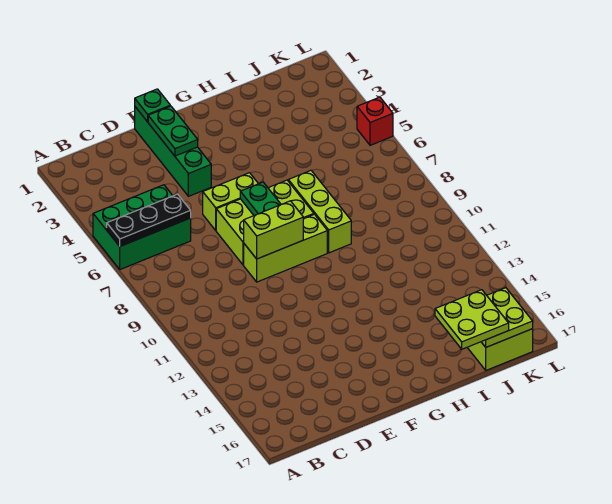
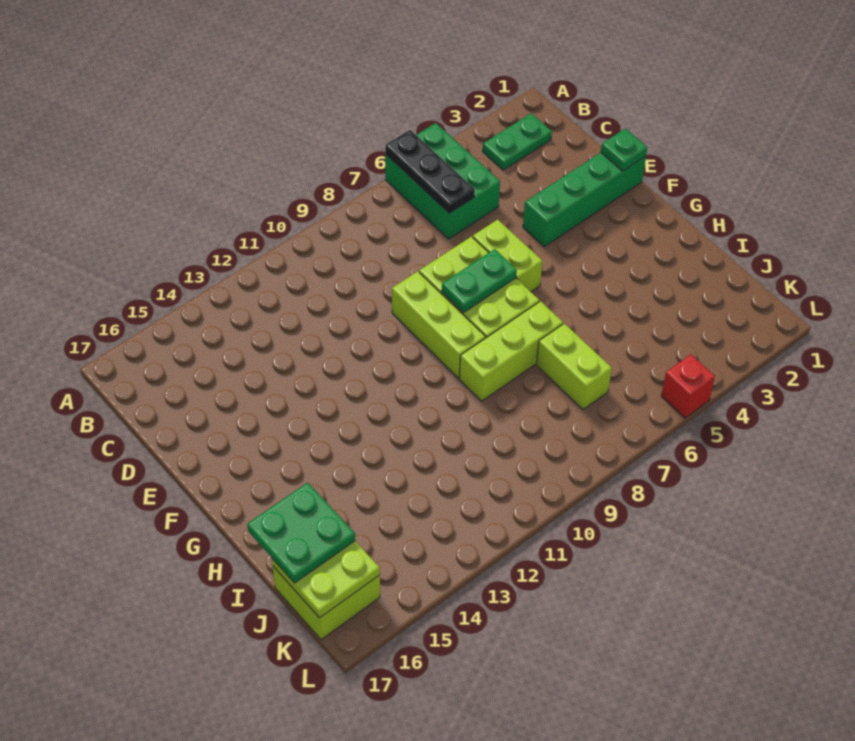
green plate E2:E3 level 2 -> green plate B2:B3 level 1
lime brick E9:F9 level 2 -> lime brick I7:J7 level 1
lime plate I16:J17 level 3 -> green plate I16:J17 level 3

